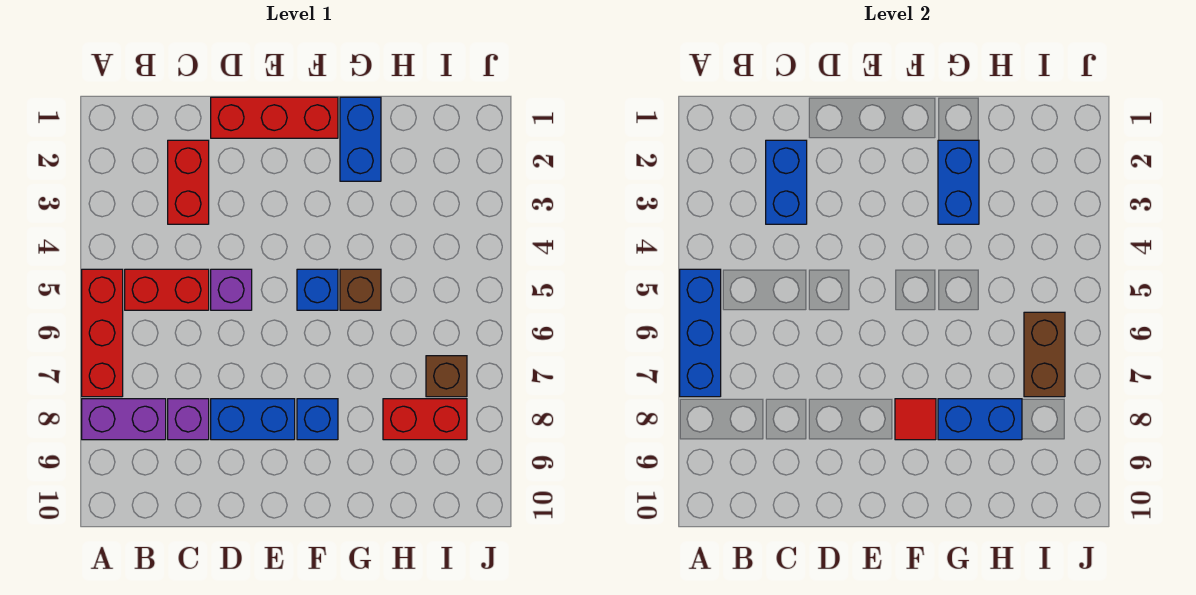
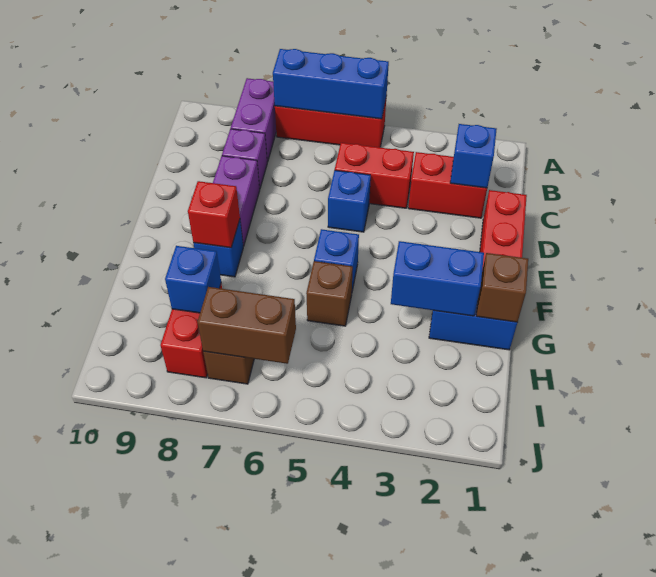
red brick B5:C5 level 1 -> red brick C4:C5 level 1
blue brick C2:C3 level 2 -> blue brick C2 level 2
purple brick D5 level 1 -> blue brick D5 level 1
blue brick D8:E8 level 1 -> purple brick D8:E8 level 1
red tile F8 level 2 -> red brick F8 level 2
none -> brown brick G1 level 2
blue brick G8:H8 level 2 -> blue brick H8 level 2

